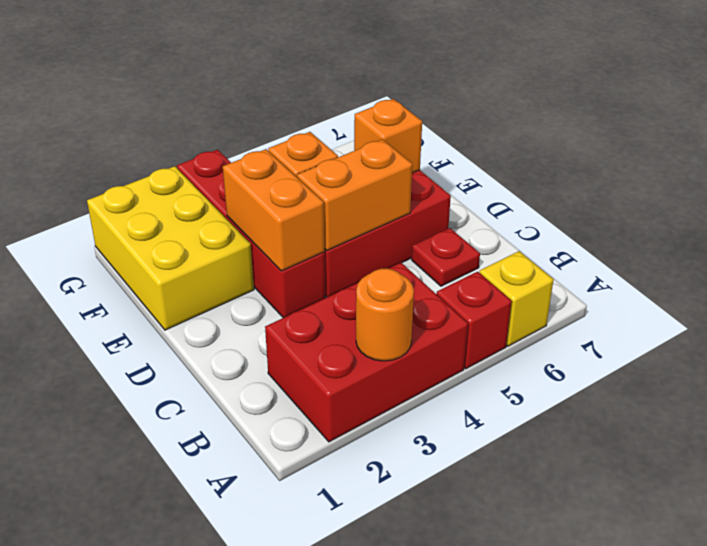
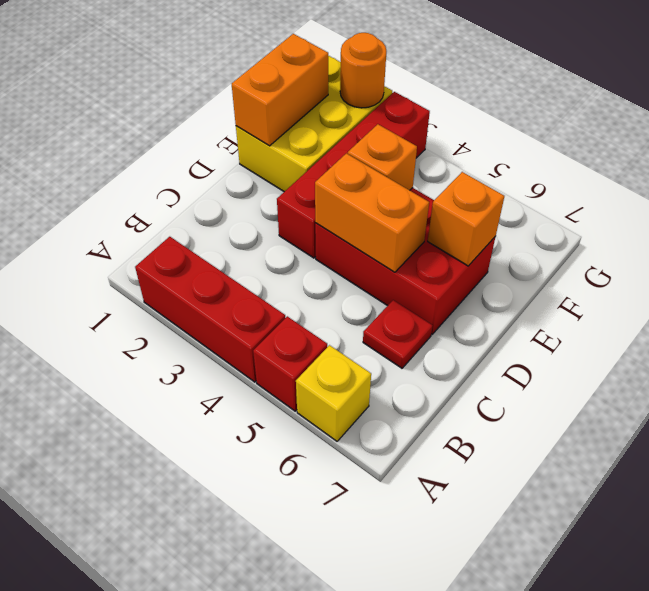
red brick A2:B4 level 1 -> red brick A2:A4 level 1
orange round brick A3 level 2 -> orange round brick G2 level 2
orange brick D3:E3 level 2 -> orange brick E1:F1 level 2

